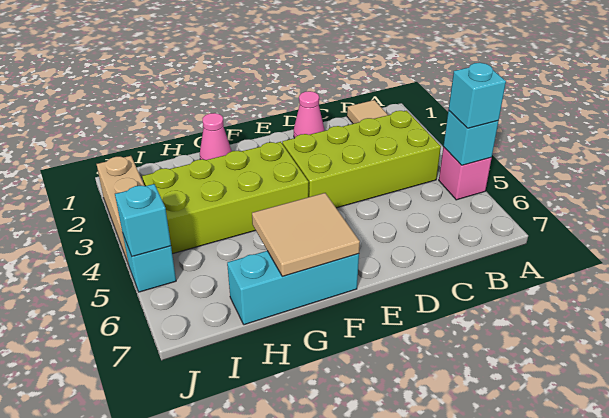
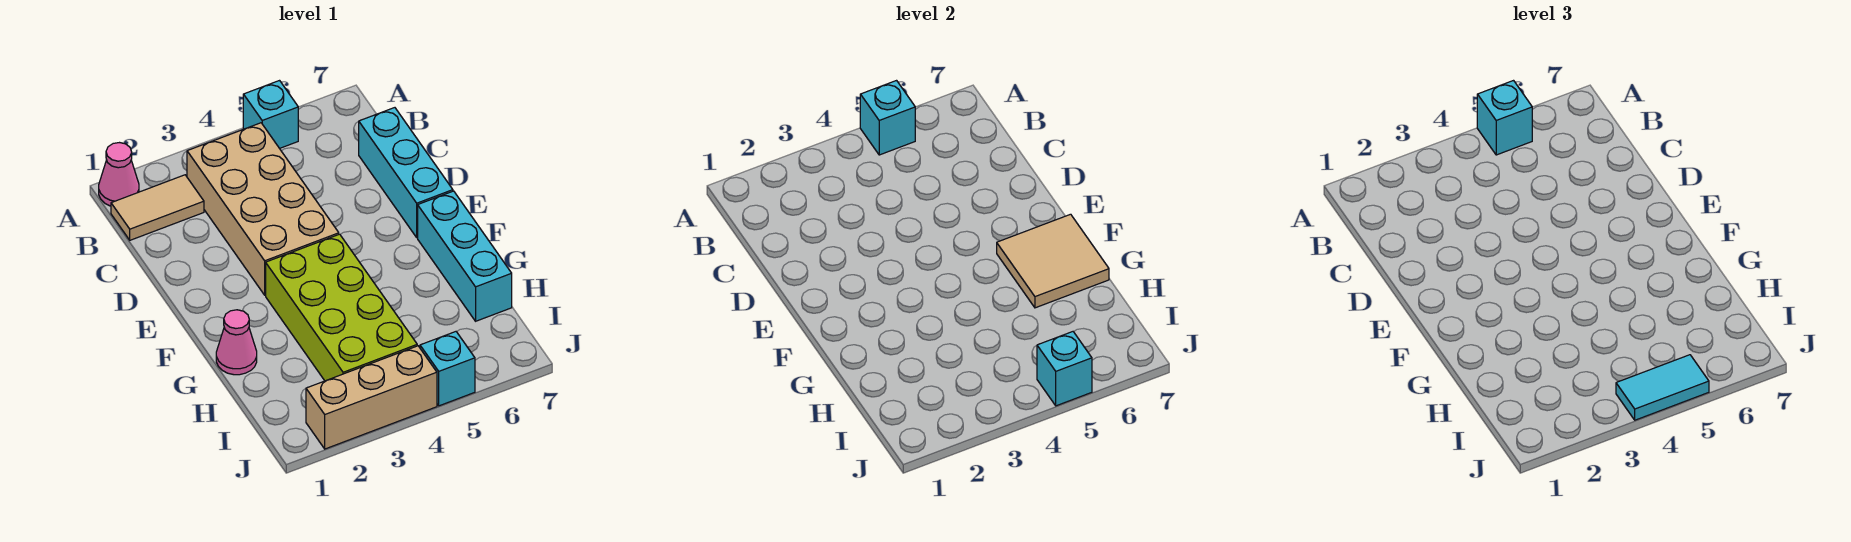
pink brick A5 level 1 -> cyan brick A5 level 1
lime brick B3:E4 level 1 -> tan brick B3:E4 level 1
none -> cyan brick C7:E7 level 1
pink cone D1 level 1 -> pink cone A1 level 1
none -> cyan tile J4:J5 level 3

